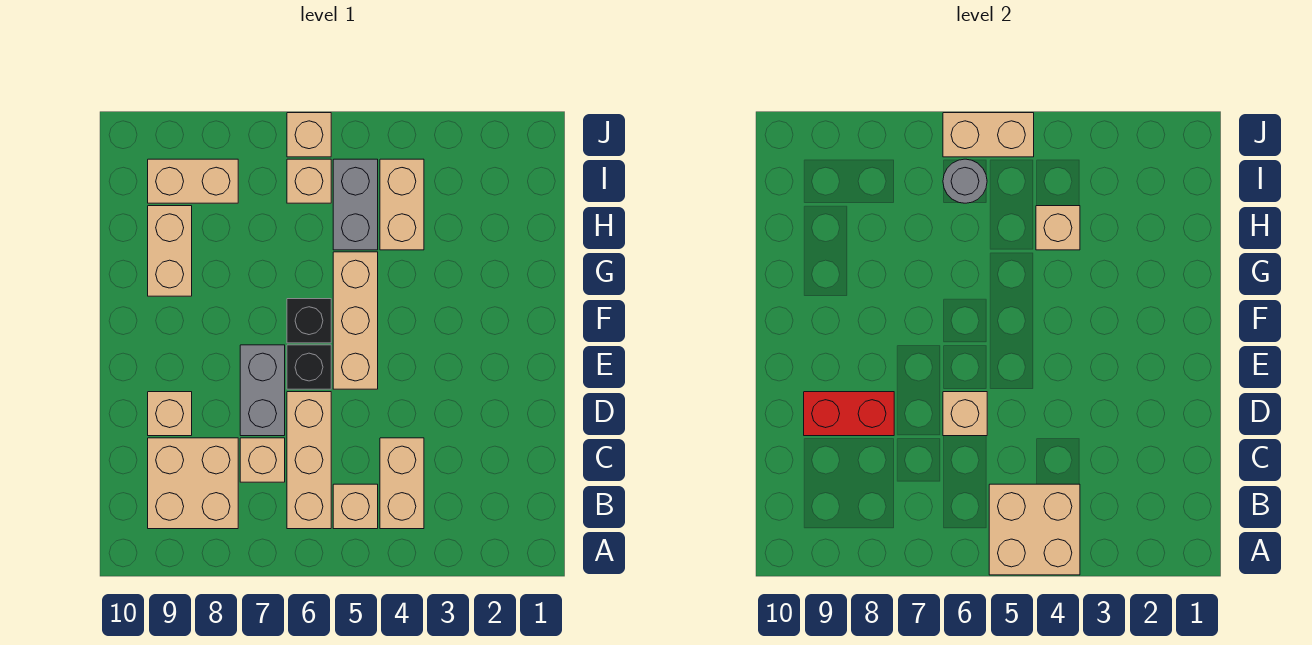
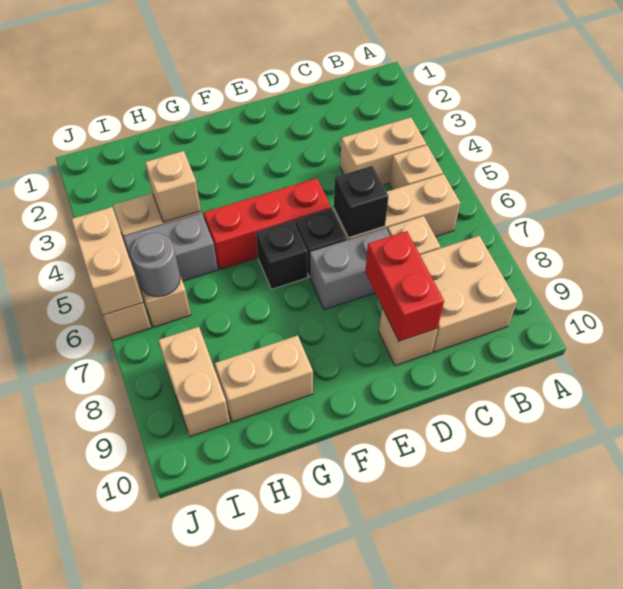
tan brick A4:B5 level 2 -> none
tan brick D6 level 2 -> black brick D6 level 2
tan brick E5:G5 level 1 -> red brick E5:G5 level 1

